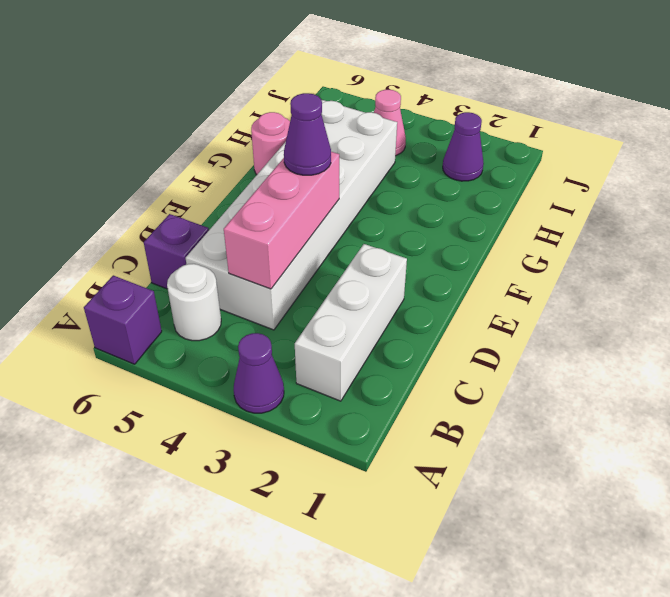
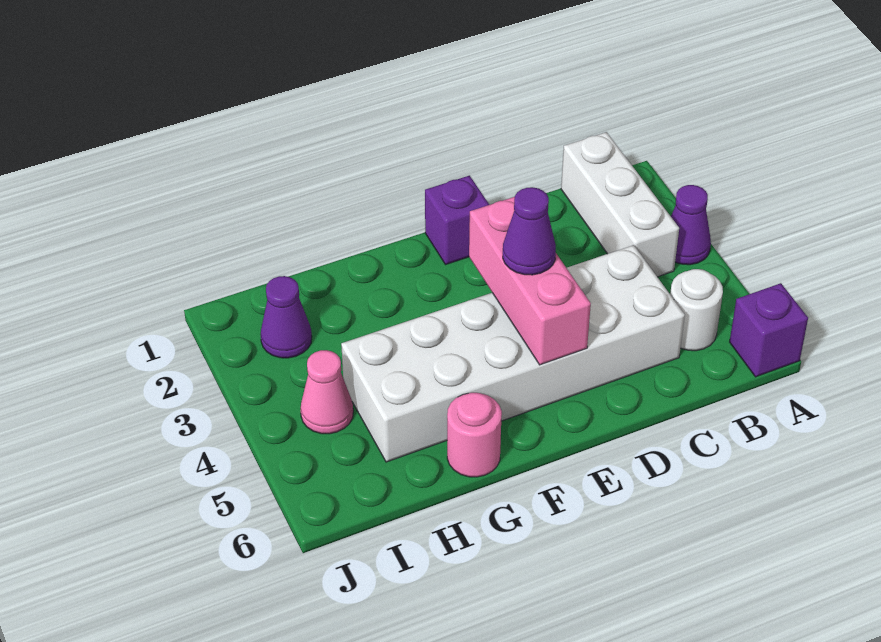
white brick B2:D2 level 1 -> white brick B1:B3 level 1
pink brick C4:E4 level 2 -> pink brick E3:E5 level 2
purple brick C6 level 1 -> purple brick E1 level 1

